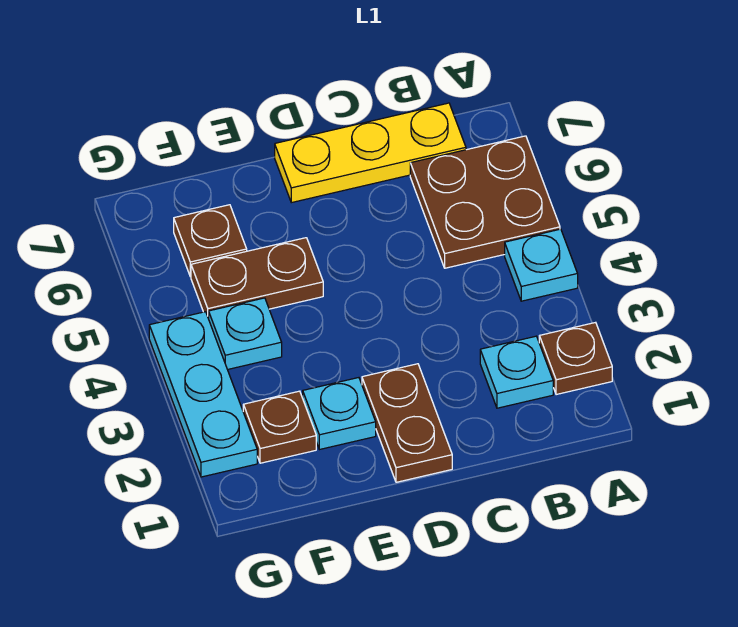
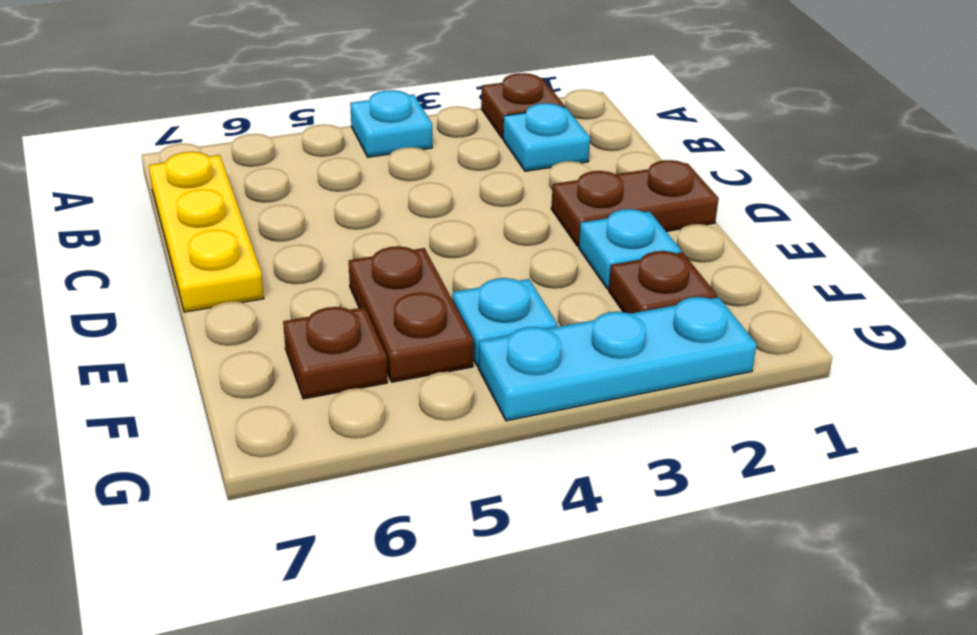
brown plate A5:B6 level 1 -> none

